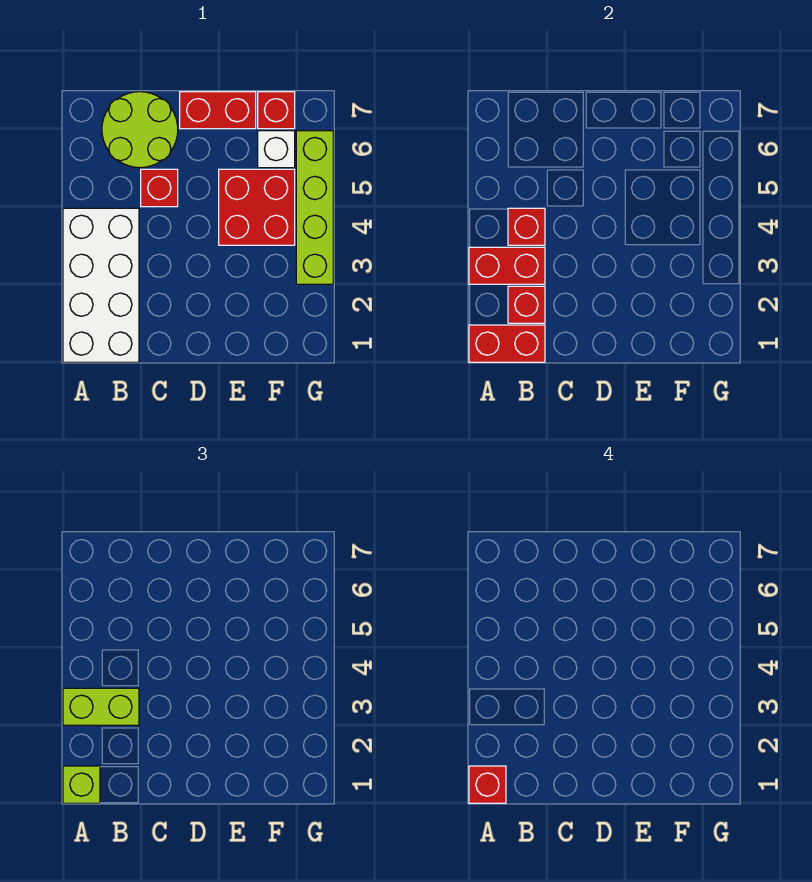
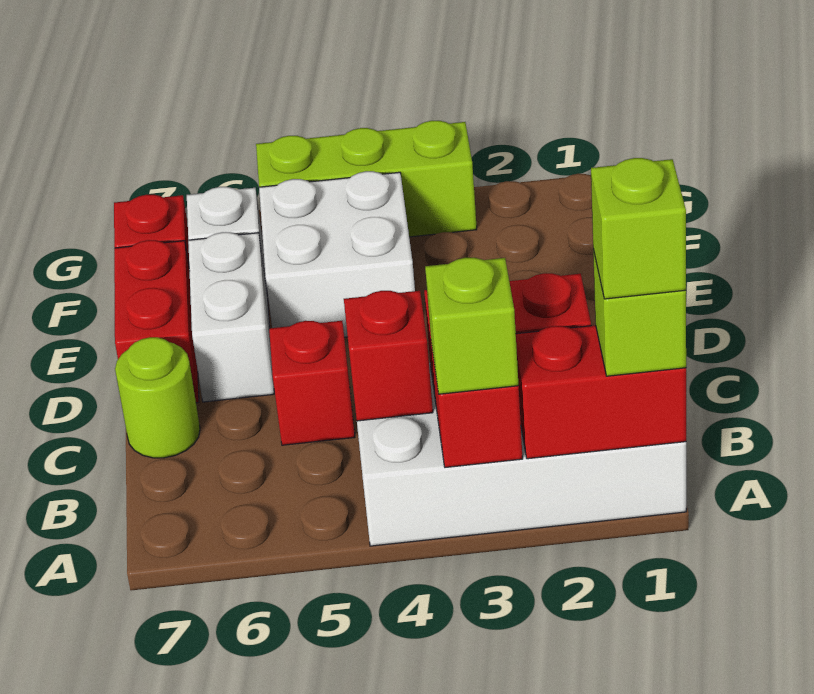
red brick A1:B1 level 2 -> red brick A1:A2 level 2
red brick A1 level 4 -> lime brick A1 level 4
lime brick A3:B3 level 3 -> lime brick A3 level 3
lime round brick B6:C7 level 1 -> lime round brick C7 level 1
none -> white brick D6:E6 level 1
red brick E4:F5 level 1 -> white brick E4:F5 level 1
lime brick G3:G6 level 1 -> lime brick G3:G5 level 1

